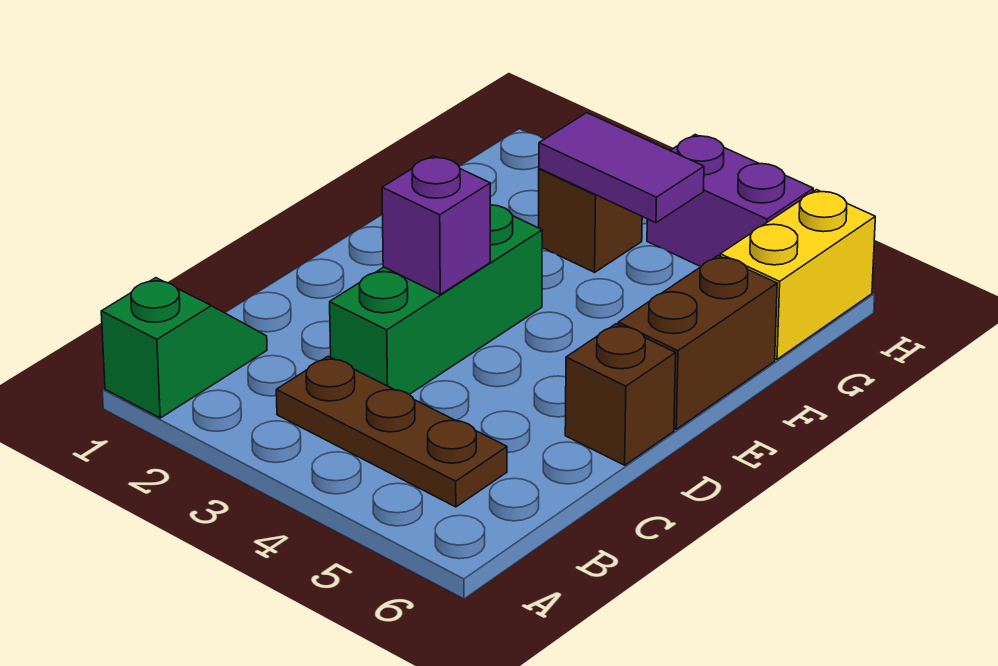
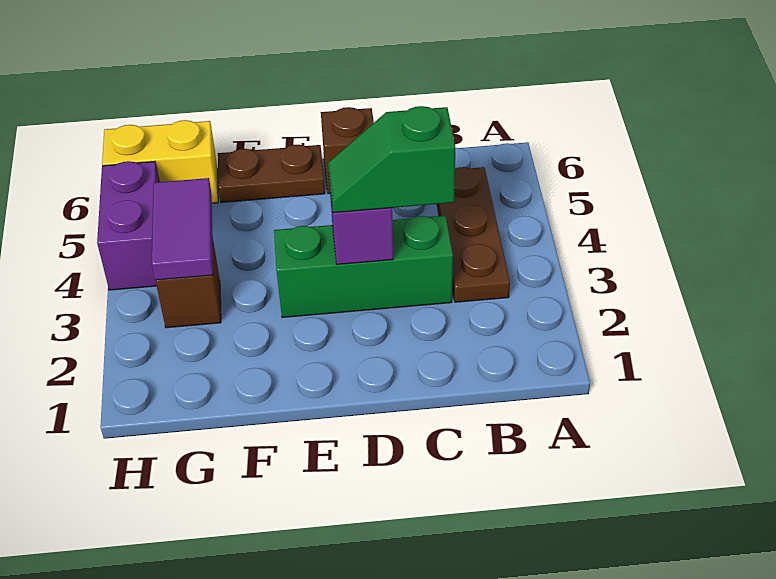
green slope A1:B1 level 1 top A -> green slope C3:D3 level 3 top C
brown brick E6:F6 level 1 -> brown plate E6:F6 level 1

